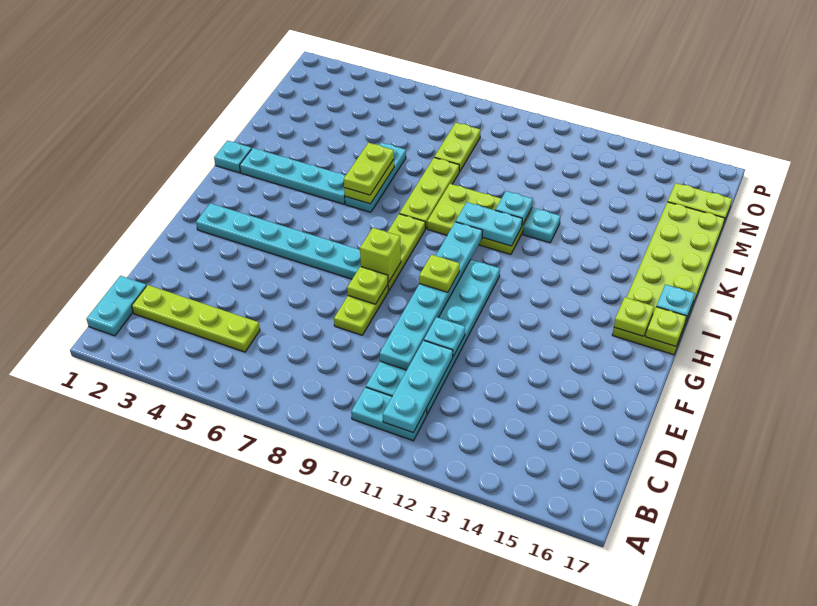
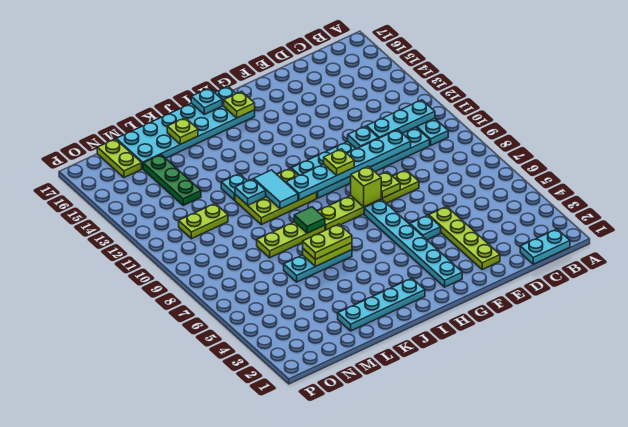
lime plate C2:C5 level 1 -> lime plate E2:E5 level 1
lime plate H16:M17 level 1 -> cyan plate H16:M17 level 1
lime plate H17 level 2 -> lime plate K16 level 2
cyan plate J1 level 1 -> cyan plate F5 level 1
cyan plate J2:J5 level 1 -> cyan plate I2:L2 level 1
none -> green tile J8 level 2
lime plate J9:K11 level 1 -> lime plate I10:K11 level 1
cyan plate J10:J11 level 2 -> cyan tile J10:J11 level 2
lime plate M8:N8 level 1 -> lime plate M11:N11 level 1
none -> green plate M13:M15 level 1

